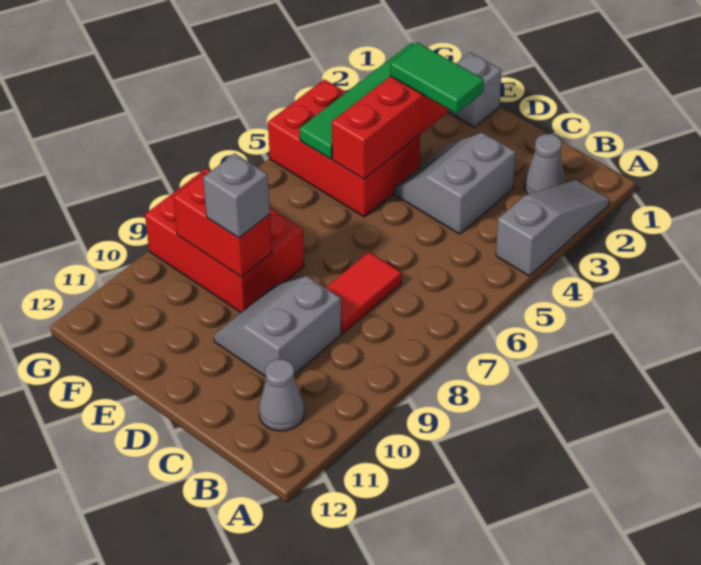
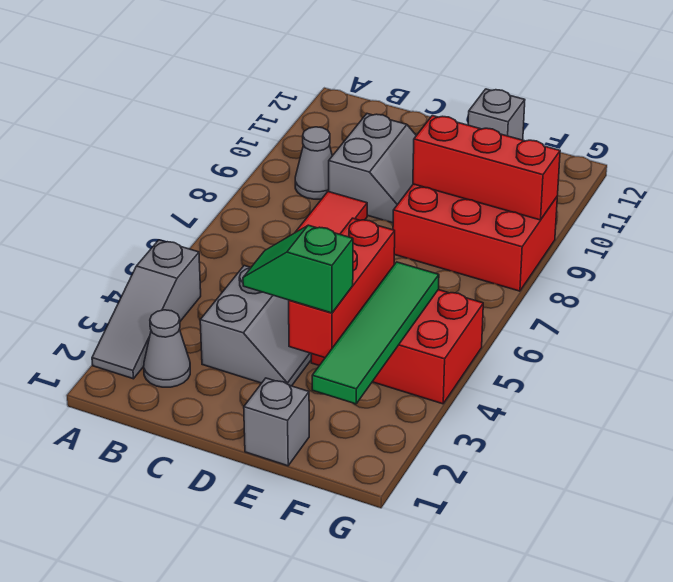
grey cone B11 level 1 -> grey cone B9 level 1
green tile D3:E3 level 3 -> green slope D3:E3 level 3 top E
red brick E9:F9 level 2 -> red brick E9:G9 level 2
grey brick E9 level 3 -> grey brick E12 level 1

